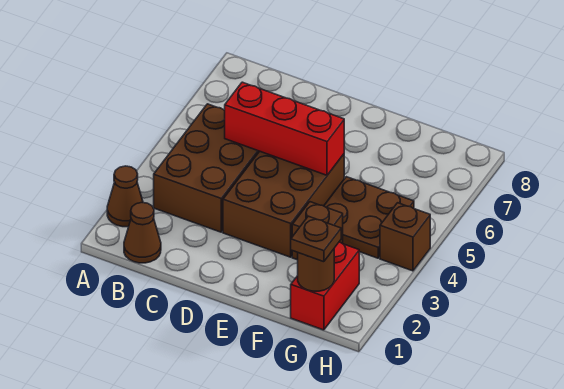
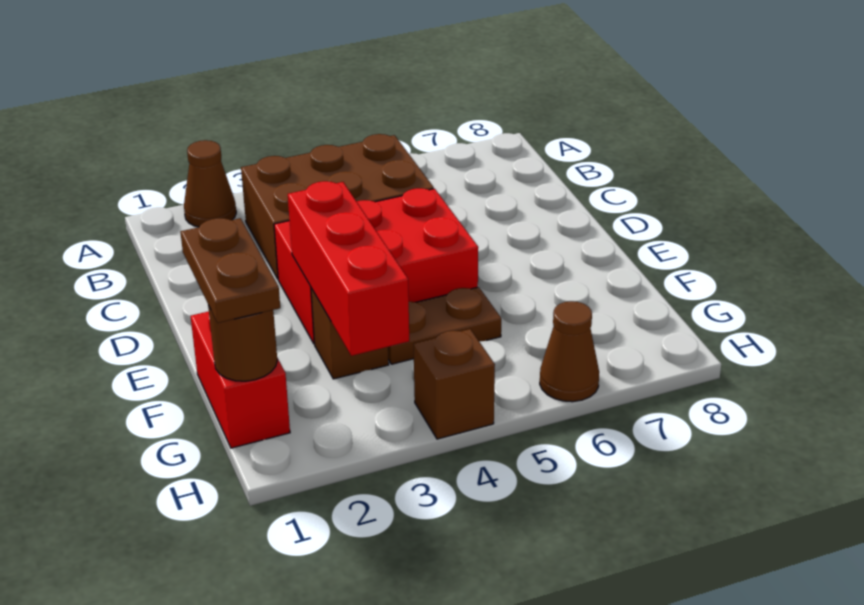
brown cone B1 level 1 -> brown cone H6 level 1
red brick C5:E5 level 2 -> red brick E3:G3 level 2
brown brick D3:E5 level 1 -> red brick D3:E5 level 1
brown plate F4:G5 level 1 -> brown plate F4:F5 level 1
red brick G1:G2 level 1 -> red brick F1:G1 level 1
brown plate G1 level 3 -> brown plate F1:G1 level 3

